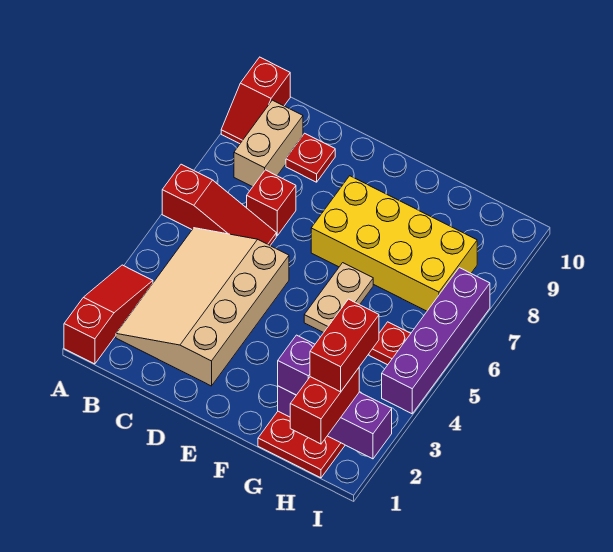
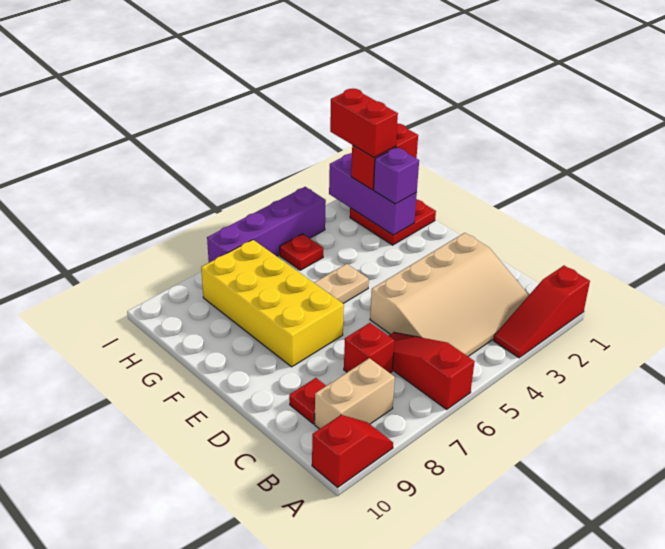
red brick H2:H3 level 4 -> red brick H2:I2 level 4

